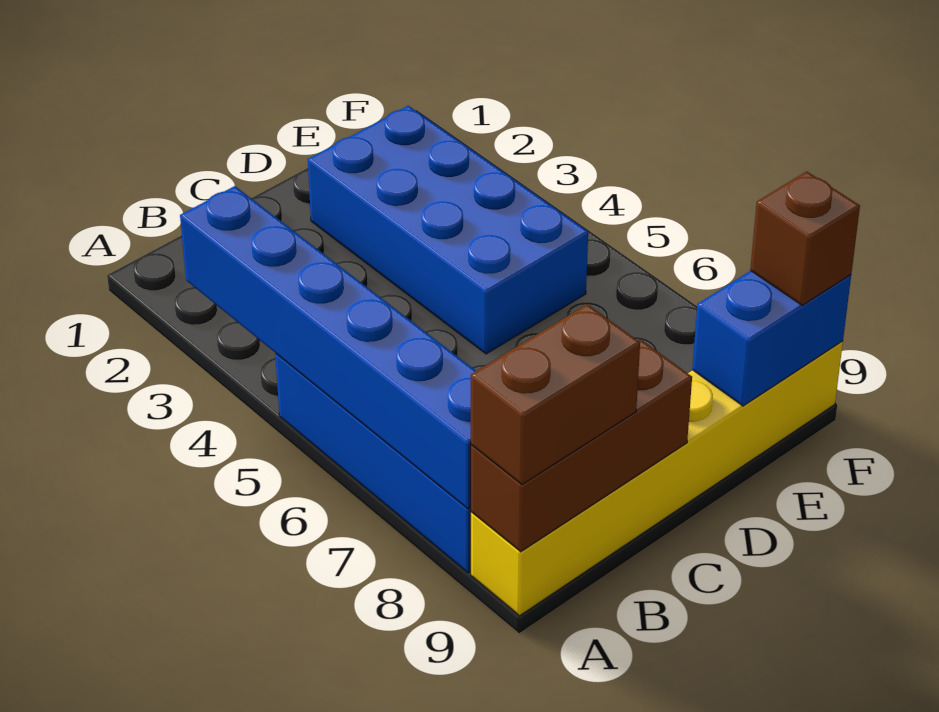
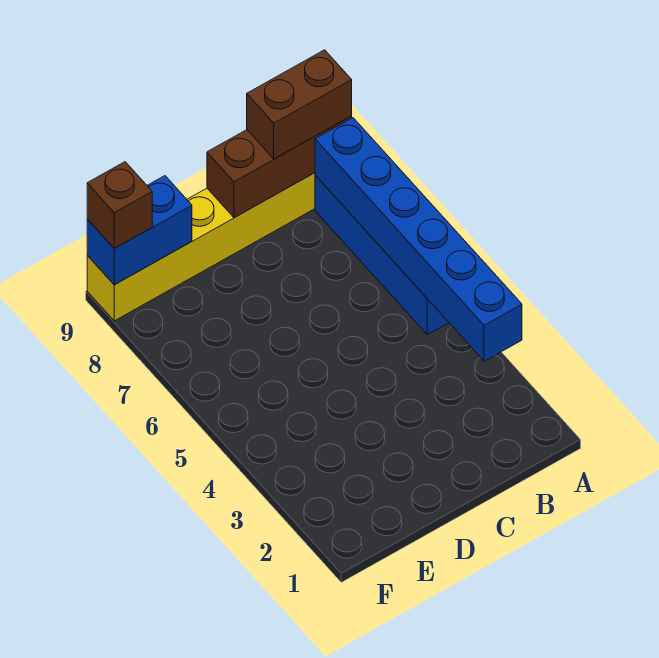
blue brick D2:E5 level 1 -> none

